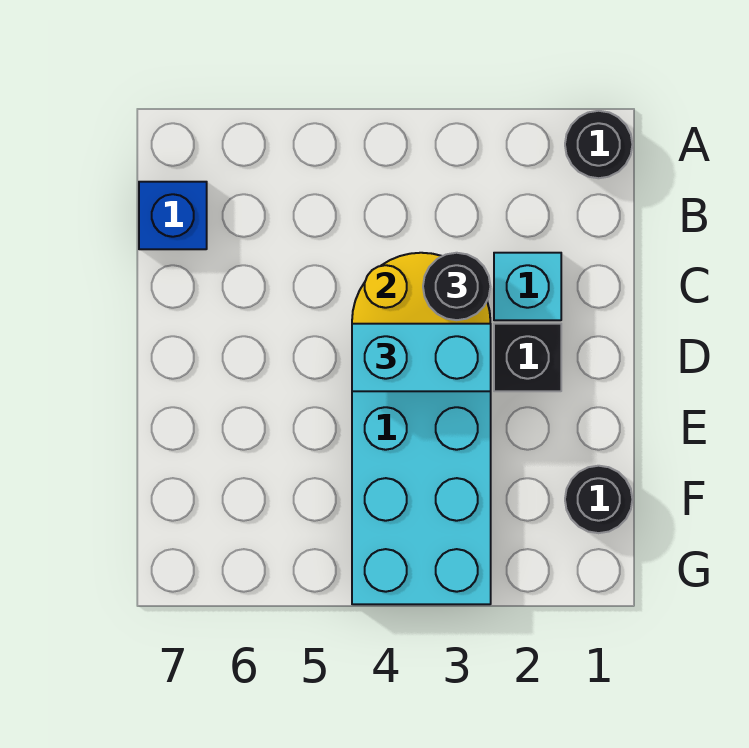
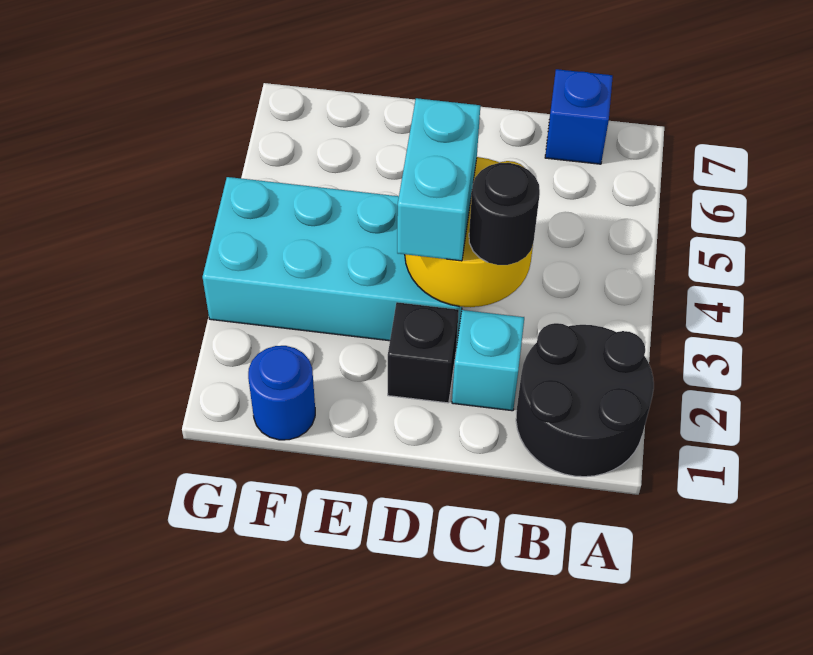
black round brick A1 level 1 -> black round brick A1:B2 level 1
black round brick F1 level 1 -> blue round brick F1 level 1

